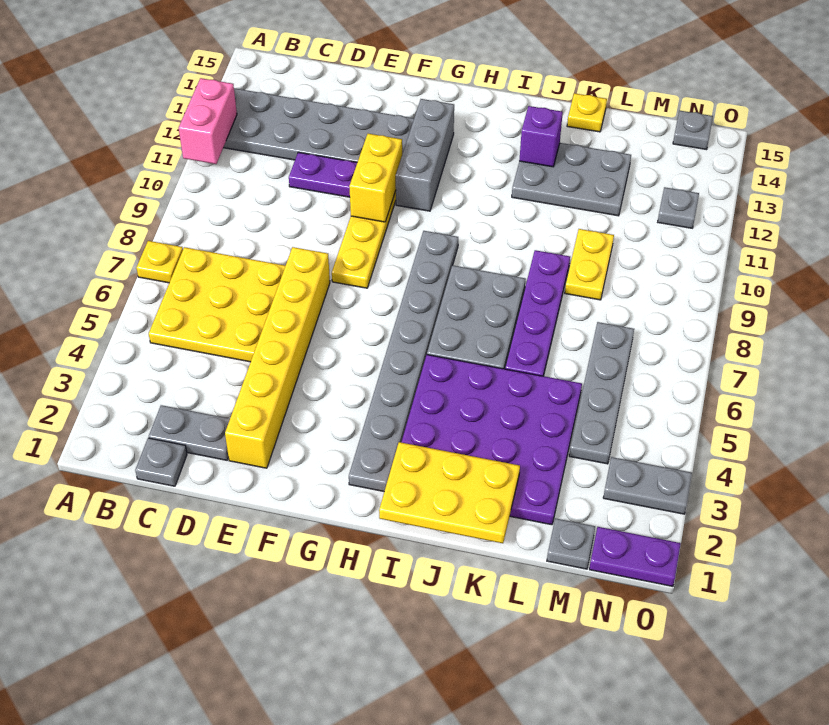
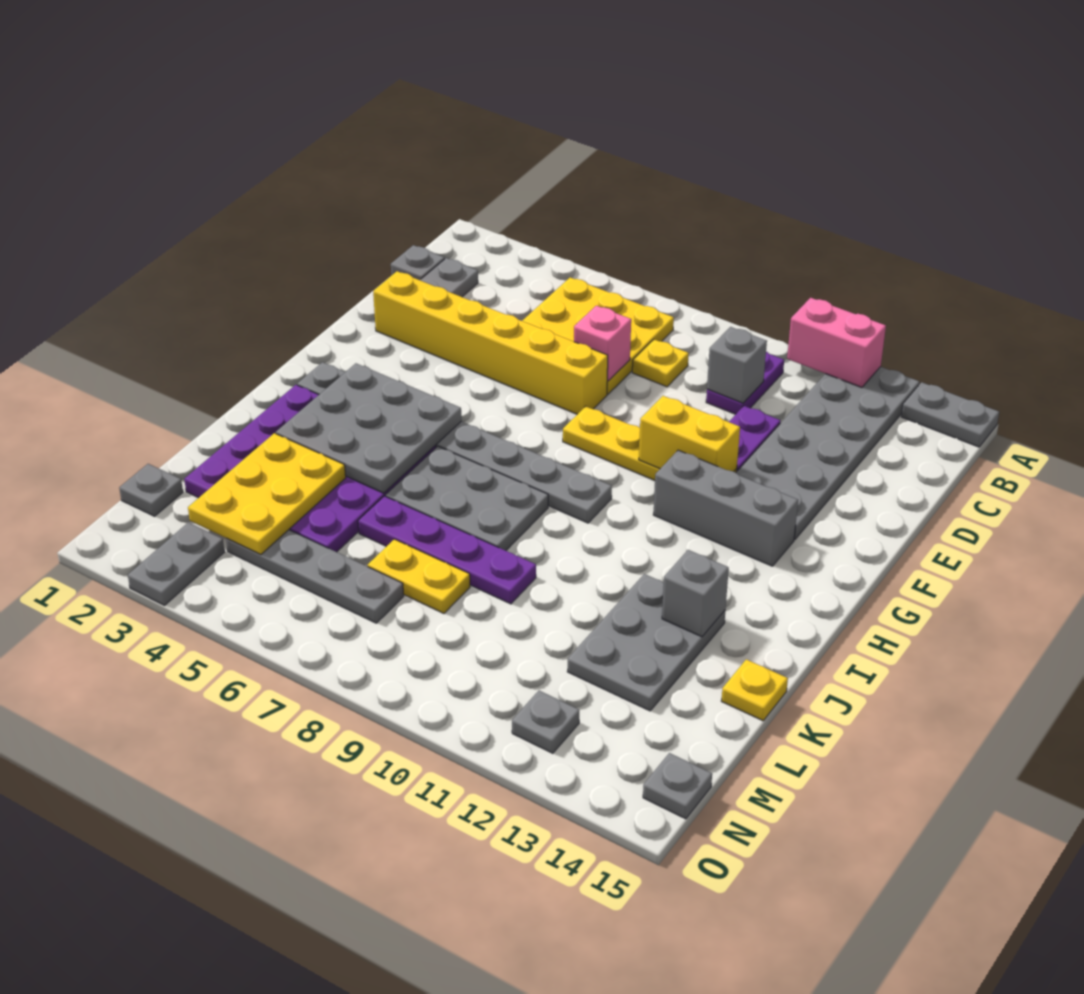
yellow plate A7 level 1 -> yellow plate C8 level 1
none -> grey plate A14:A15 level 1
none -> grey brick C10 level 2
none -> pink brick D7 level 2
none -> grey plate H3:J5 level 2
yellow plate I1:K2 level 2 -> yellow plate K3:M4 level 2
purple brick J13 level 2 -> grey brick J13 level 2
yellow plate L9:L10 level 1 -> yellow plate L7:L8 level 1
purple plate N1:O1 level 1 -> purple plate B10:C10 level 1

